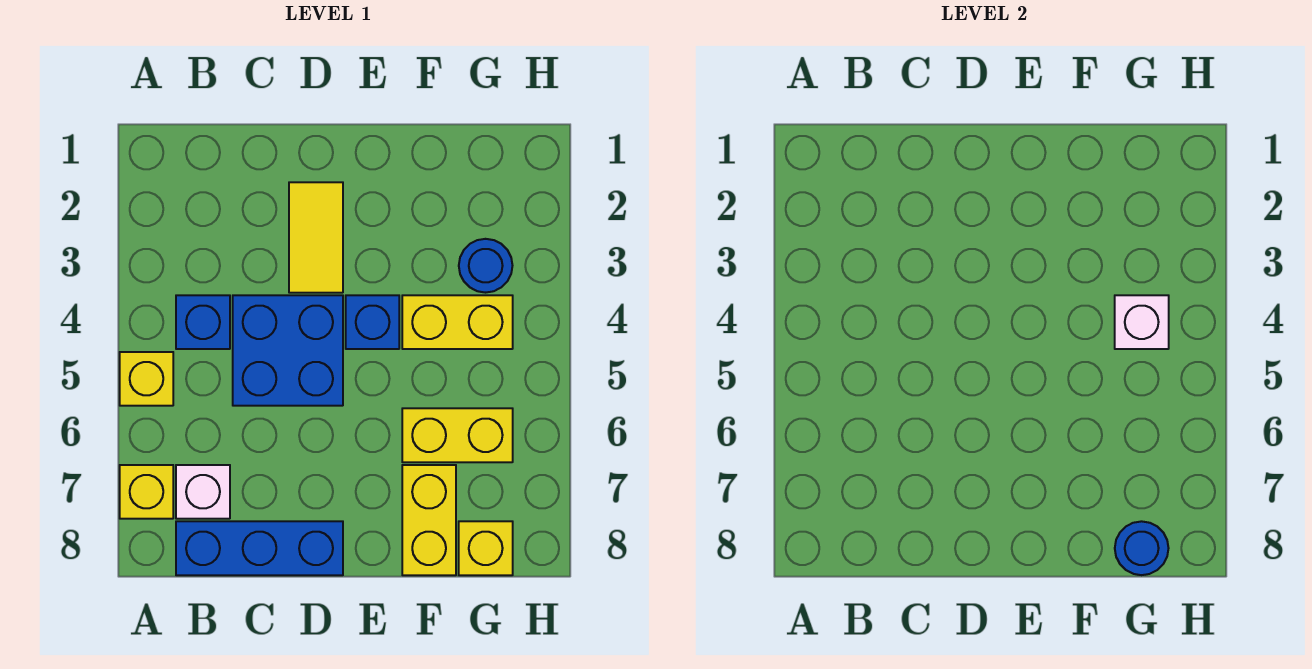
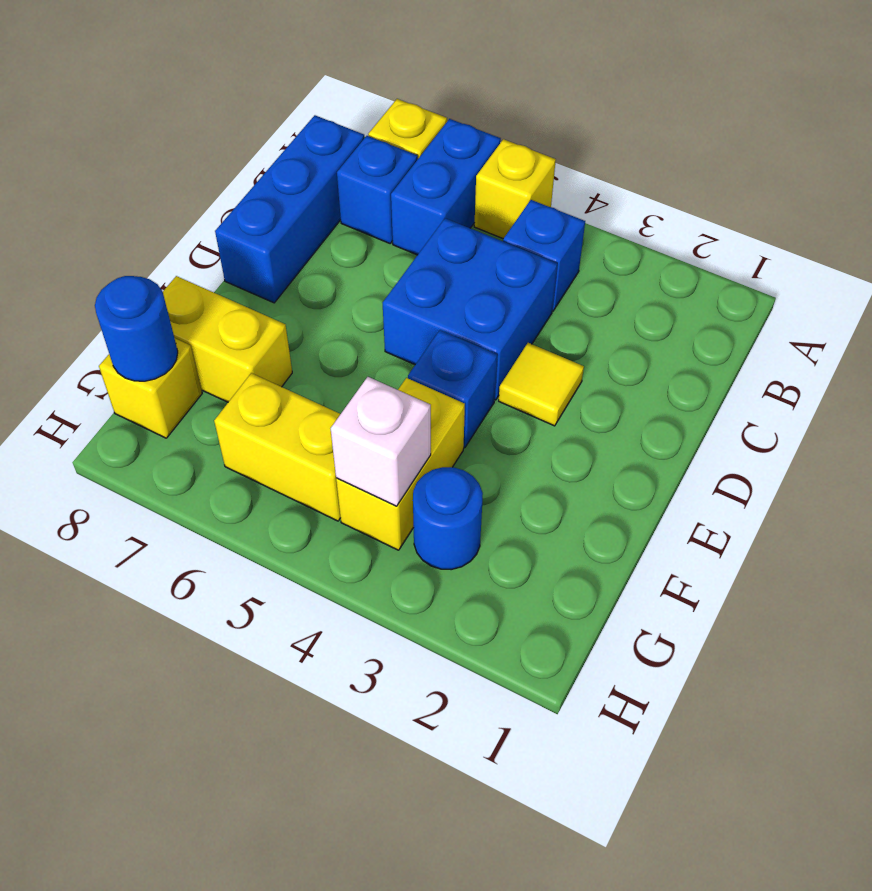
none -> blue brick A6:B6 level 1
white brick B7 level 1 -> blue brick B7 level 1
yellow tile D2:D3 level 1 -> yellow tile D3 level 1
yellow brick F6:G6 level 1 -> yellow brick G5:G6 level 1

